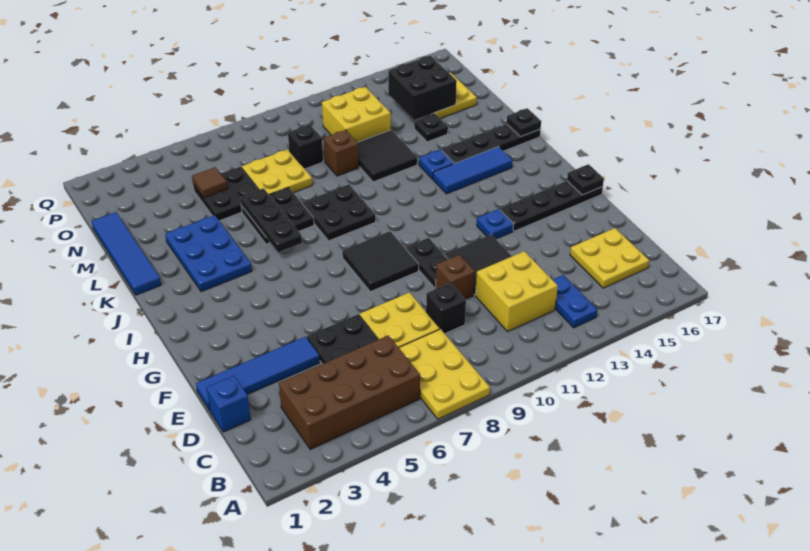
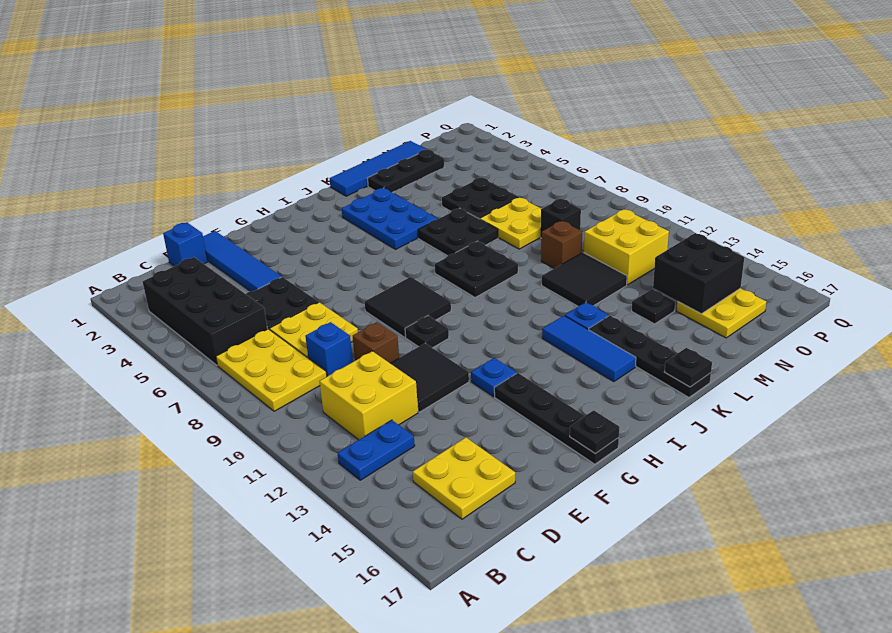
yellow plate A7:C8 level 1 -> yellow plate B7:C9 level 1
brown brick B3:C6 level 1 -> black brick B3:C6 level 1
black brick D9 level 1 -> blue brick D9 level 1
black plate F10:G10 level 1 -> black plate G10 level 1
blue plate J3:L4 level 1 -> blue plate J3:K5 level 1
black plate J6:L6 level 2 -> black plate L2:N2 level 1
brown tile N5 level 2 -> none

